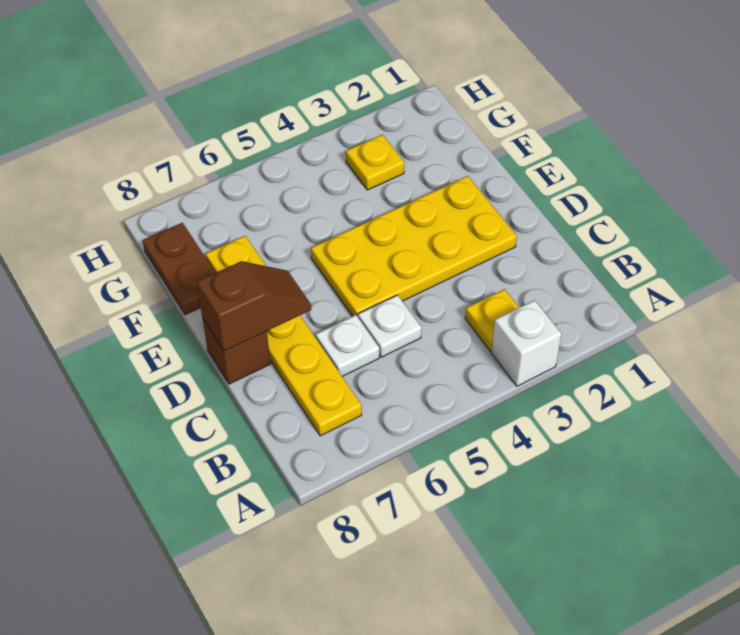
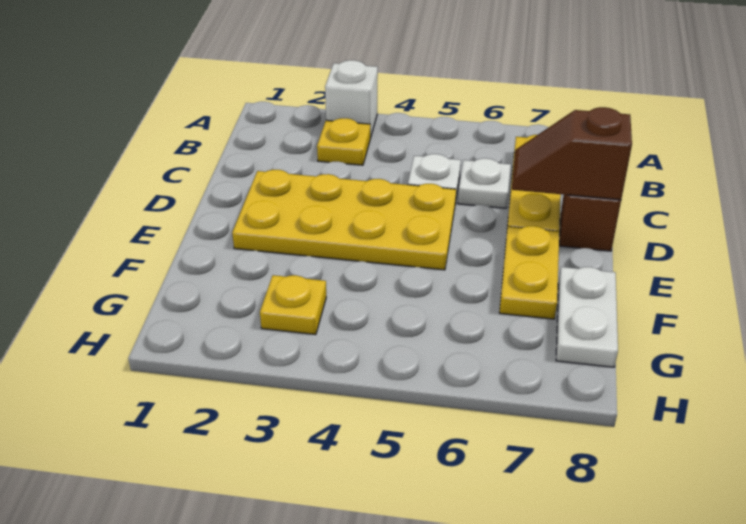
brown plate F8:G8 level 1 -> white plate F8:G8 level 1

